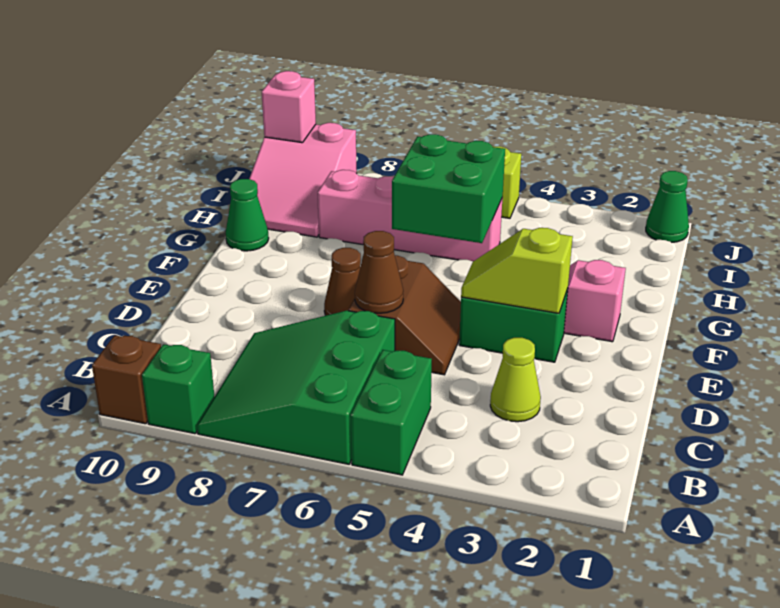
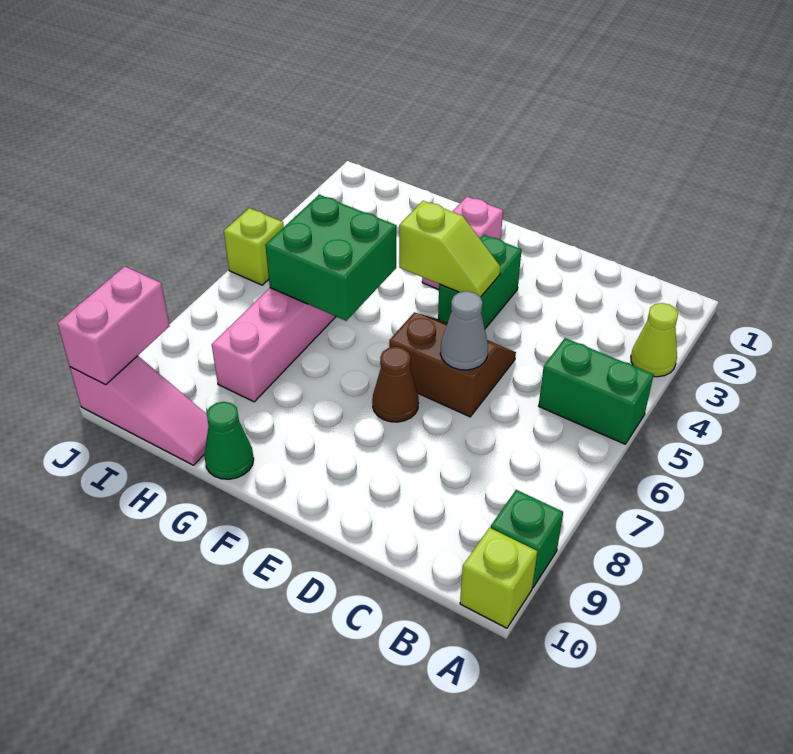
green slope A6:C8 level 1 top 6 -> none
brown brick A10 level 1 -> lime brick A10 level 1
lime cone C3 level 1 -> lime cone A3 level 1
brown cone D6 level 2 -> grey cone D6 level 2
lime slope E3:E4 level 2 top 3 -> lime slope E4:F4 level 2 top F
pink slope H9:J10 level 1 top J -> pink slope H10:J10 level 1 top J
green cone J1 level 1 -> none
pink brick J10 level 2 -> pink brick J9:J10 level 2

